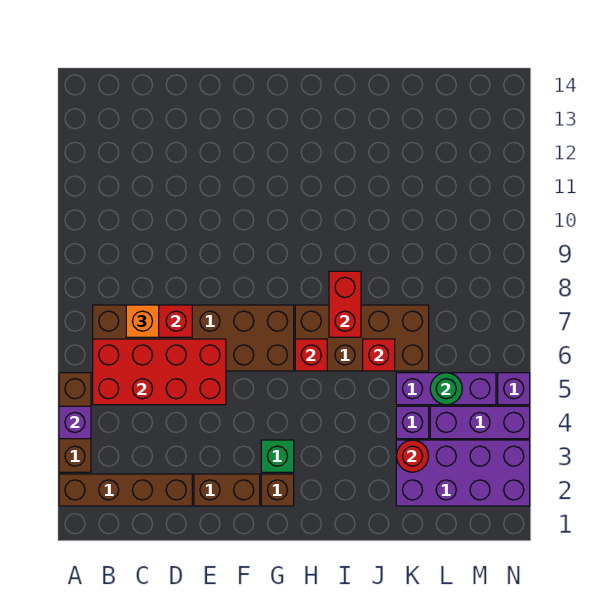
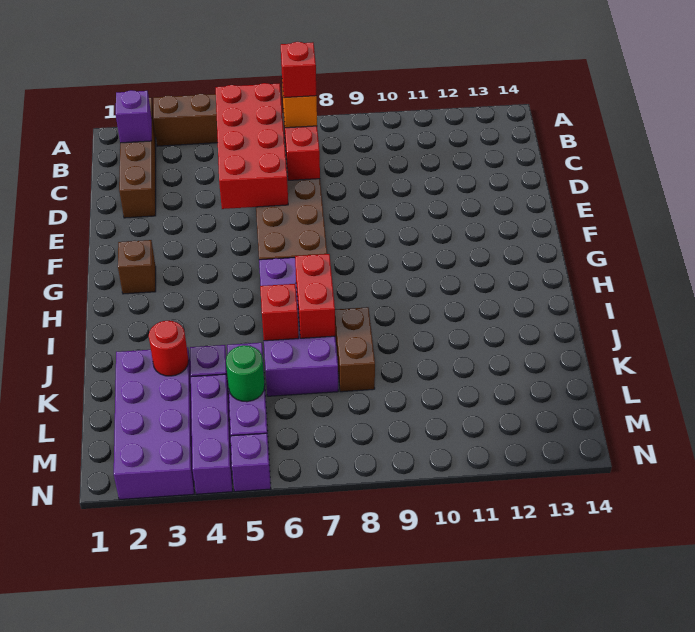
purple brick A4 level 2 -> purple brick B2 level 2
brown brick E2:F2 level 1 -> brown brick J8:K8 level 1
green brick G3 level 1 -> none
brown brick H6:K7 level 1 -> purple brick H6:K7 level 1
red brick H6 level 2 -> red brick C7 level 4
red brick I7:I8 level 2 -> red brick I7:J7 level 2

